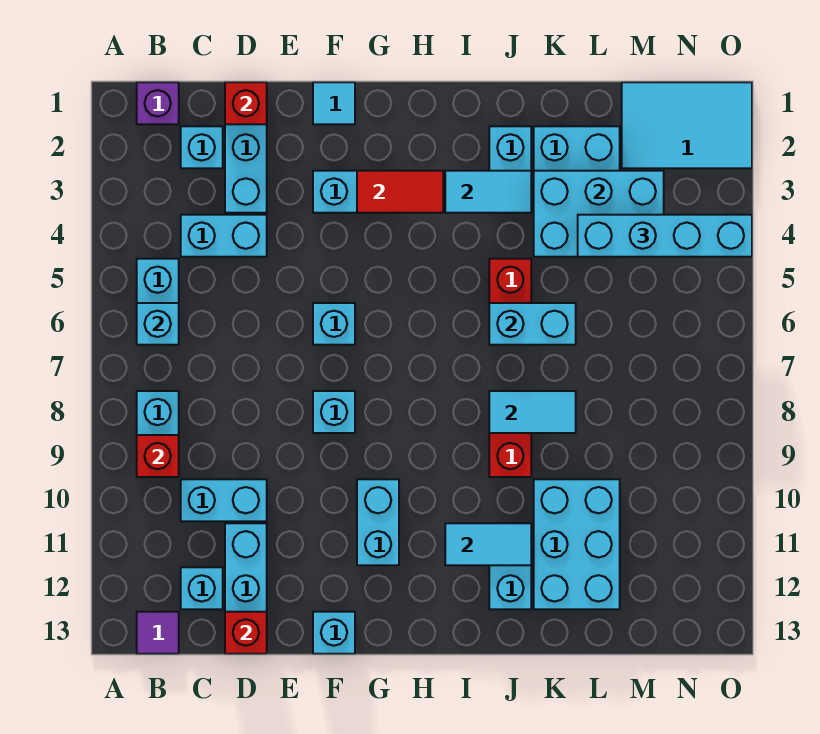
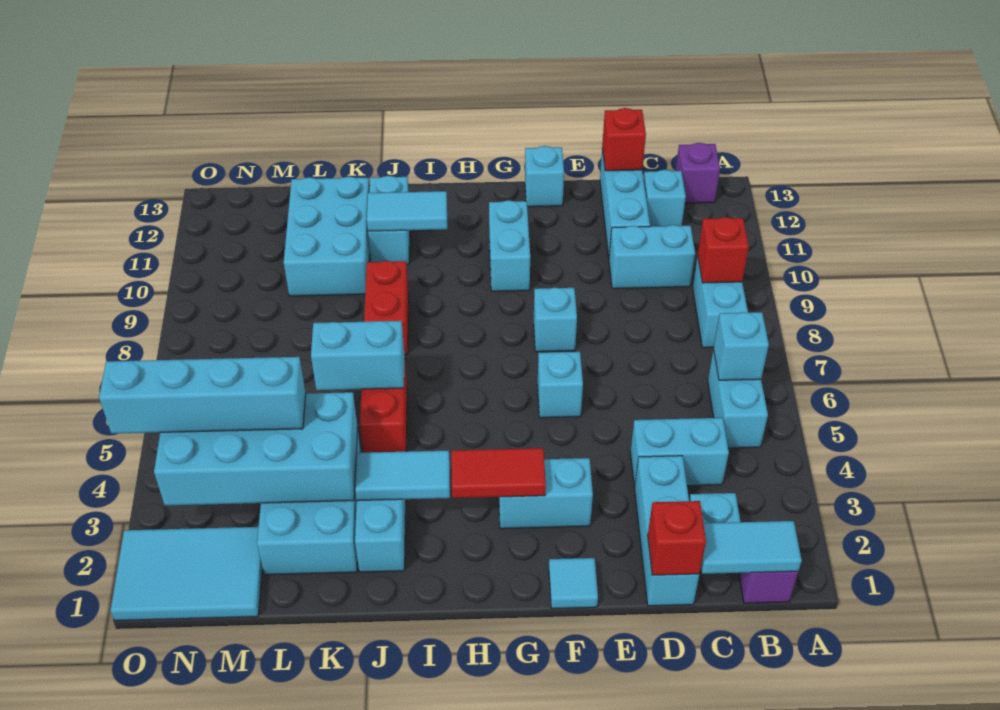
purple tile B13 level 1 -> purple brick B13 level 1
cyan tile J8:K8 level 2 -> cyan tile B1:C1 level 2
cyan brick K3:M4 level 2 -> cyan brick K3:N4 level 2

